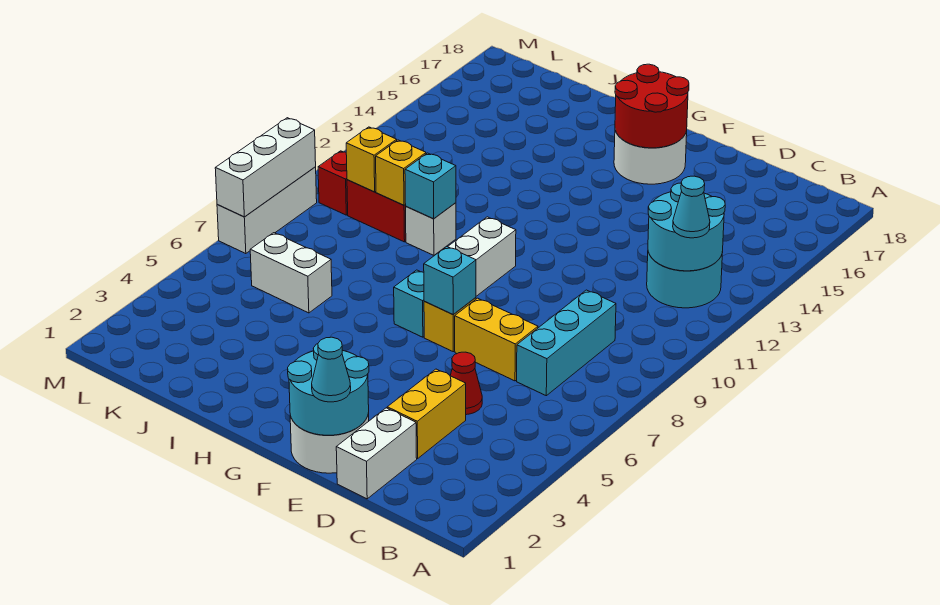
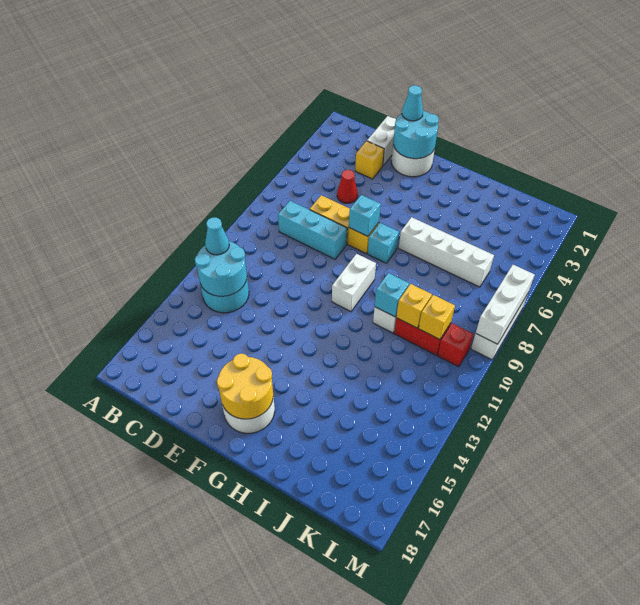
cyan brick C7:C9 level 1 -> cyan brick C8:E8 level 1
yellow brick D3:D4 level 1 -> yellow brick D3 level 1
red round brick F16:G17 level 2 -> yellow round brick F16:G17 level 2
white brick J6:K6 level 1 -> white brick H6:K6 level 1

